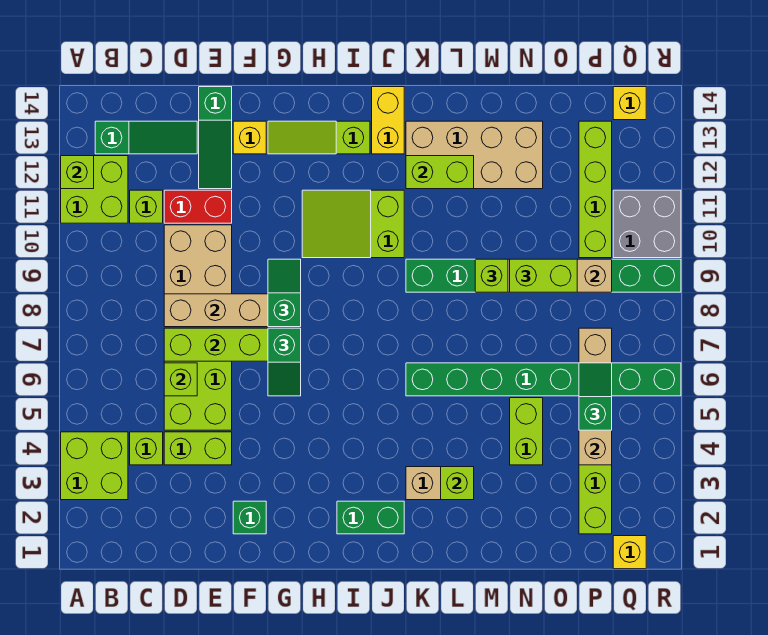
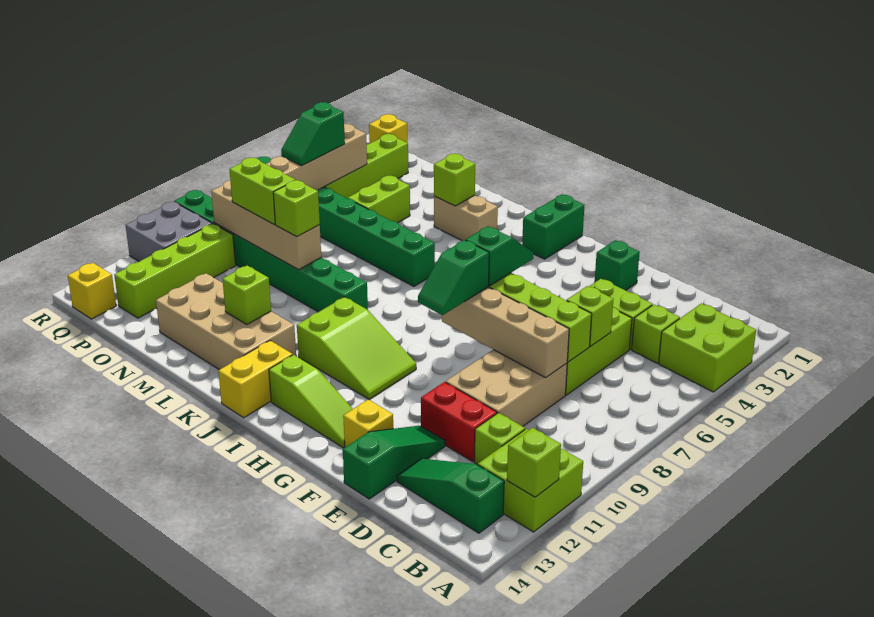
green brick I2:J2 level 1 -> green brick I1:I2 level 1
lime brick K12:L12 level 2 -> lime brick L12 level 2

